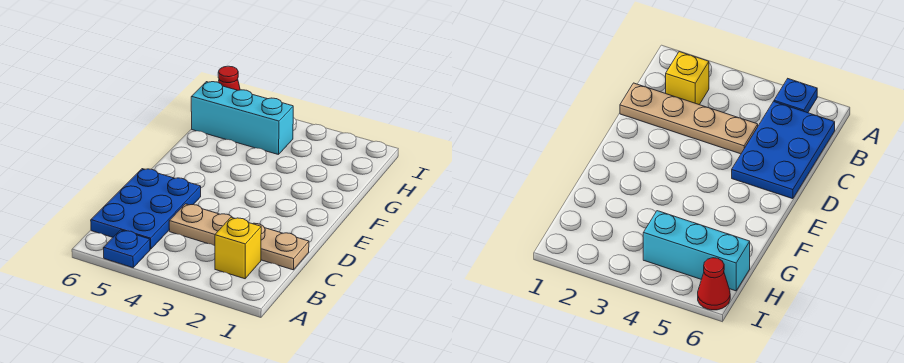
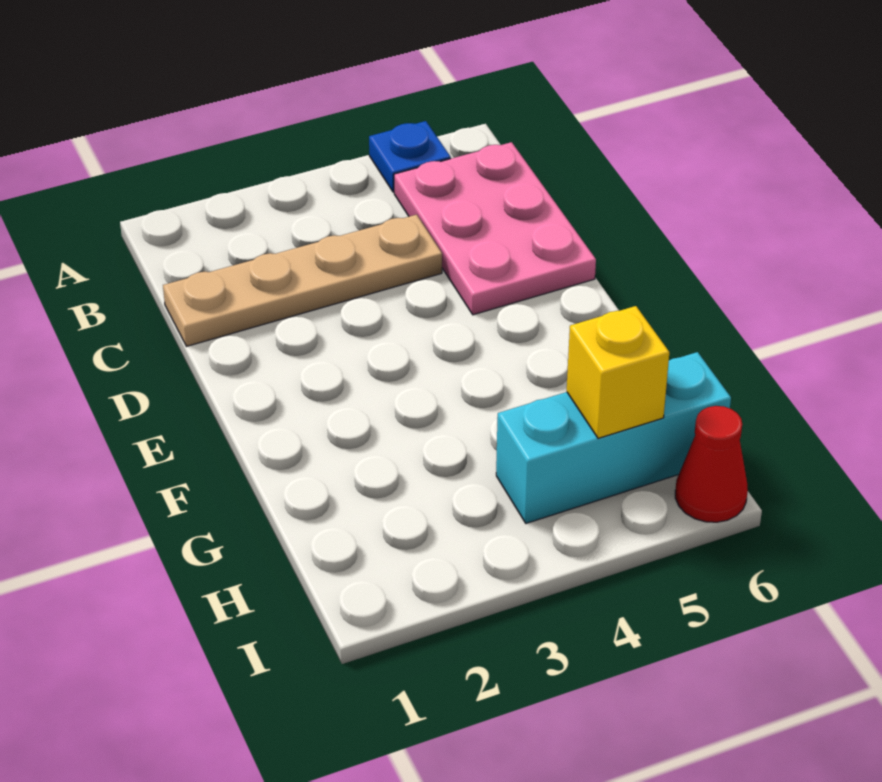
yellow brick B2 level 1 -> yellow brick H5 level 2
blue plate B5:D6 level 1 -> pink plate B5:D6 level 1

